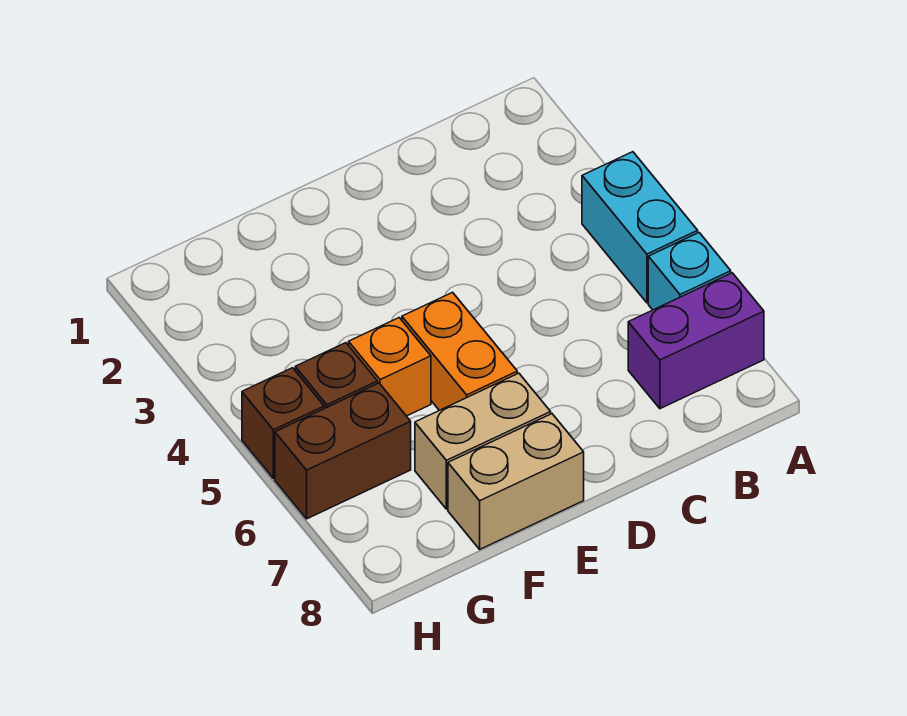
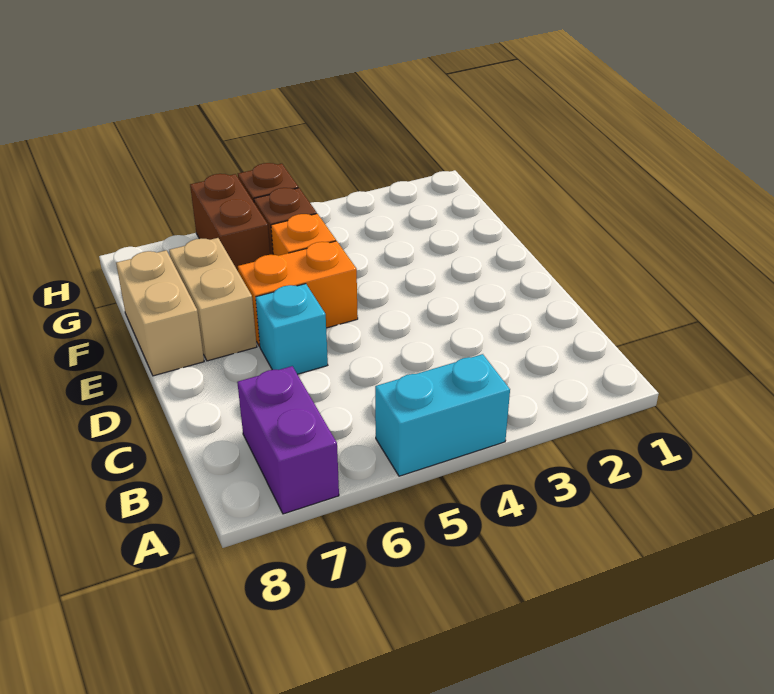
cyan brick A6 level 1 -> cyan brick D6 level 1

